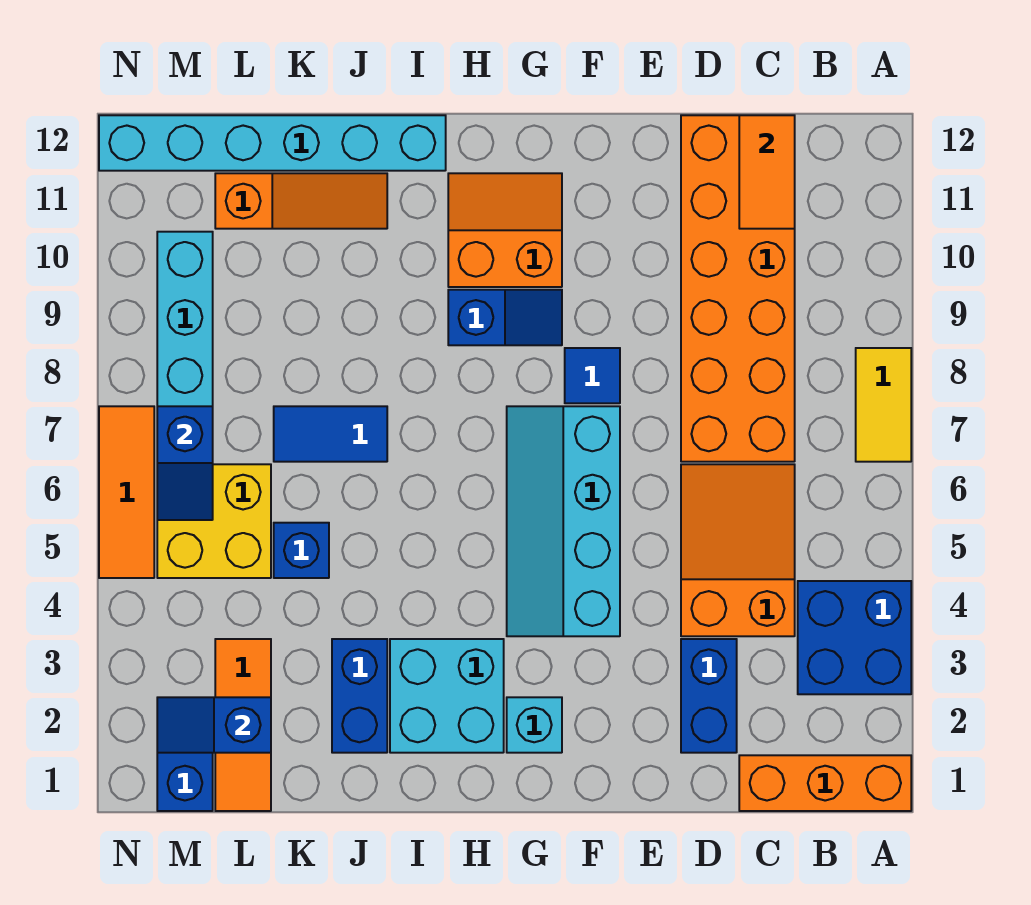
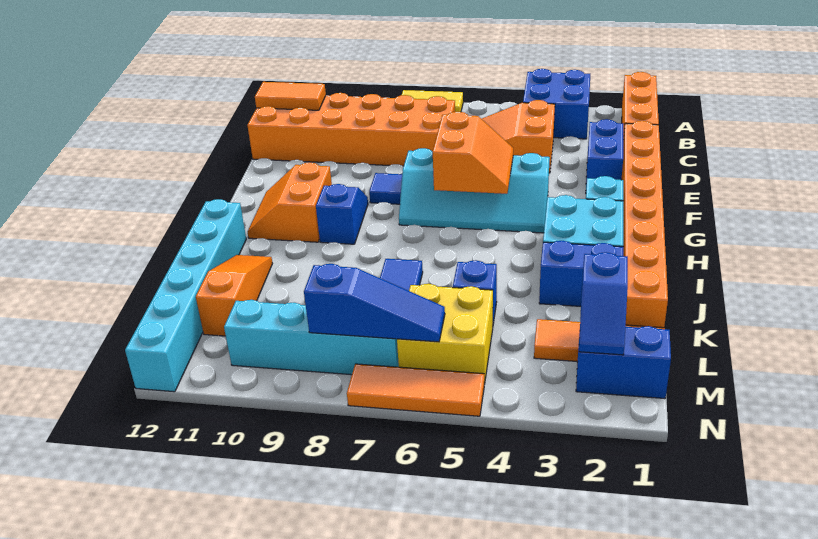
none -> orange brick D1:K1 level 1
blue brick D2:D3 level 1 -> blue brick D2:E2 level 1
none -> orange slope F5:G6 level 2 top 6
blue slope M6:M7 level 2 top 7 -> blue slope M6:M8 level 2 top 8

